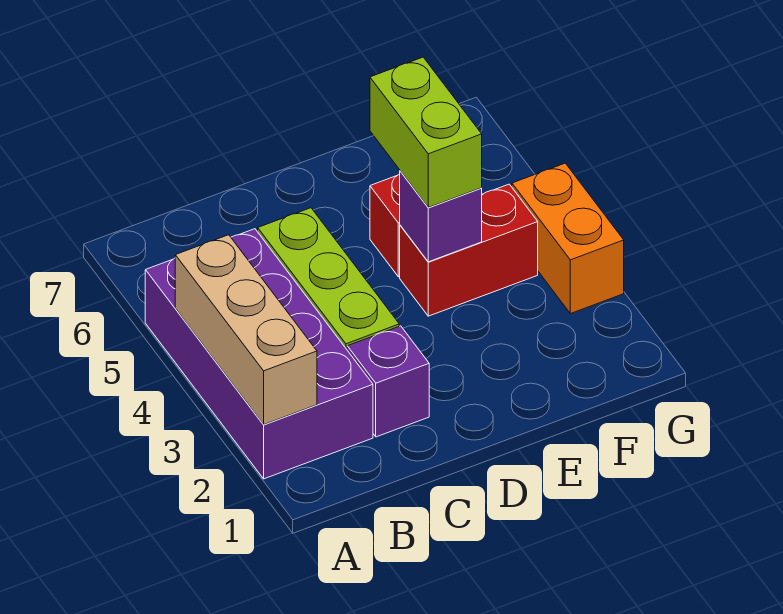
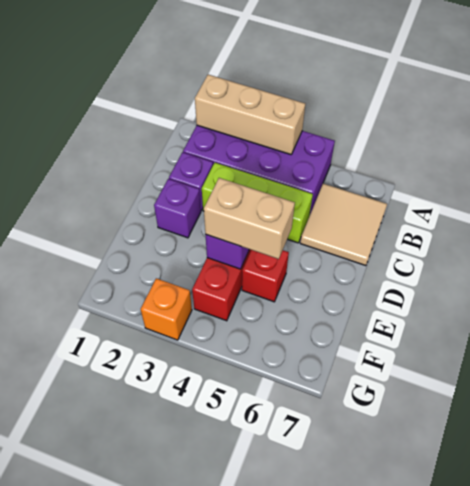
none -> tan tile B6:C7 level 1
none -> purple brick D2 level 1
lime brick E4:E5 level 3 -> tan brick E4:E5 level 3
orange brick G3:G4 level 1 -> orange brick G3 level 1

